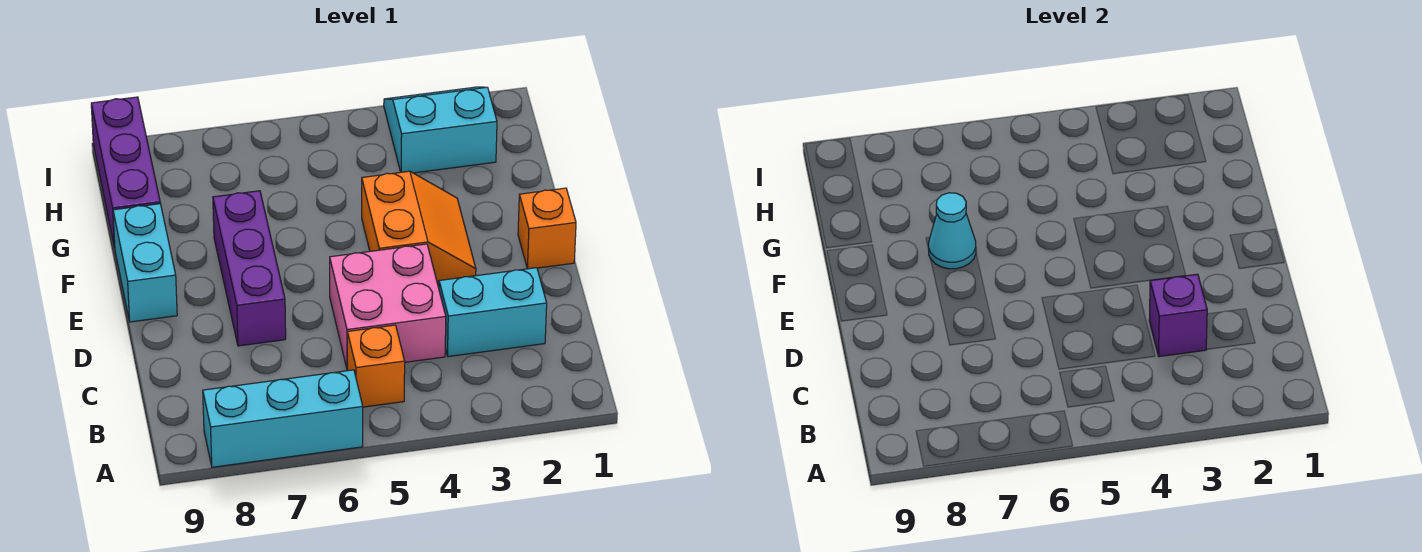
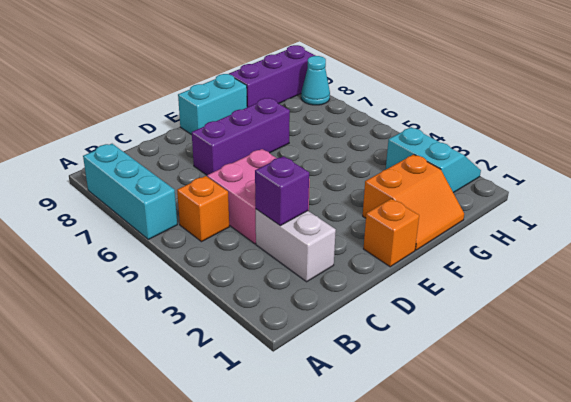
cyan brick C2:C3 level 1 -> white brick C2:C3 level 1
orange slope E3:F4 level 1 top 4 -> orange slope F1:G2 level 1 top 2
cyan cone F7 level 2 -> cyan cone I8 level 1

